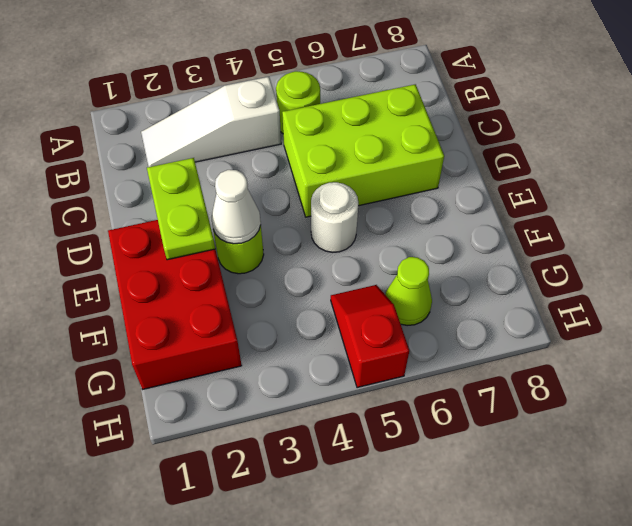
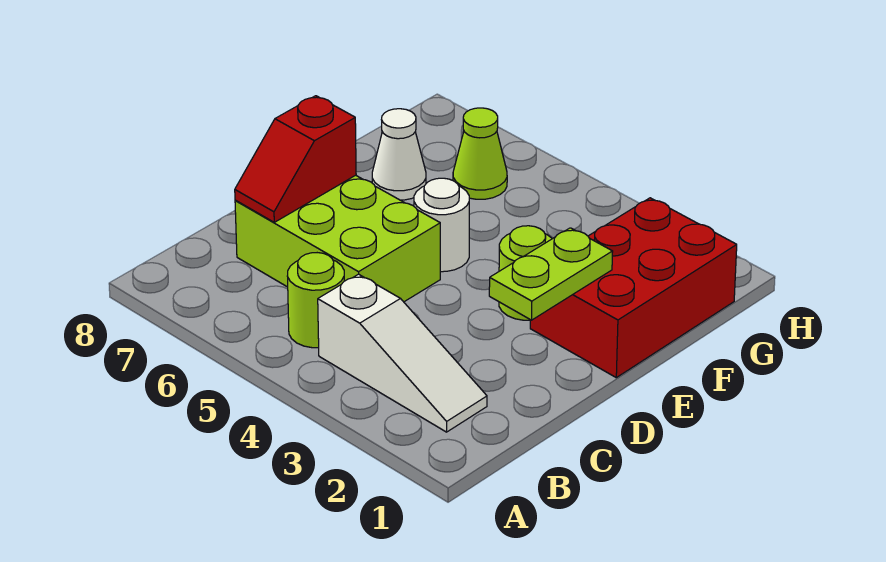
white cone E3 level 2 -> white cone F7 level 1
red slope G5:H5 level 1 top H -> red slope C7:D7 level 2 top D

